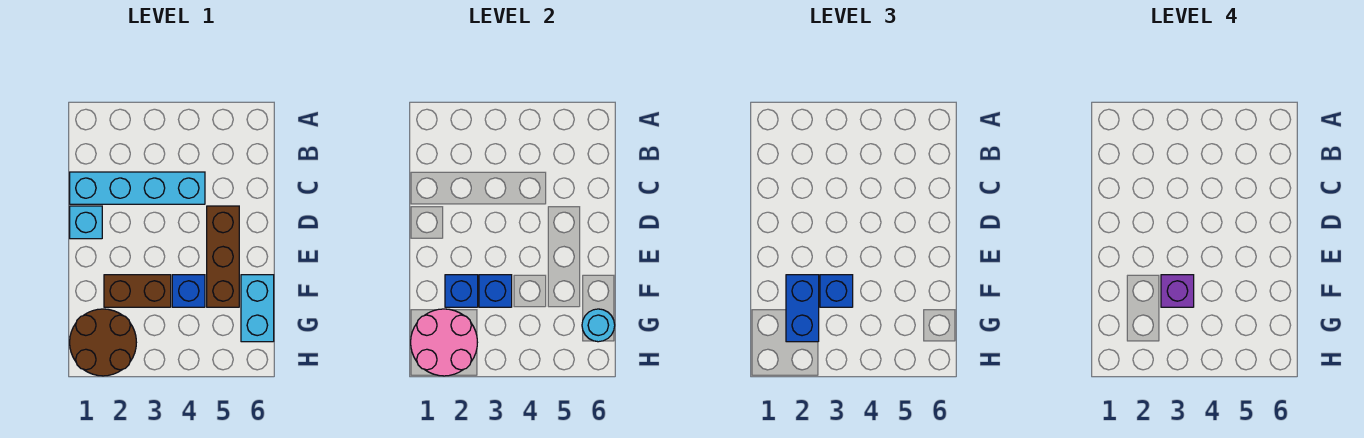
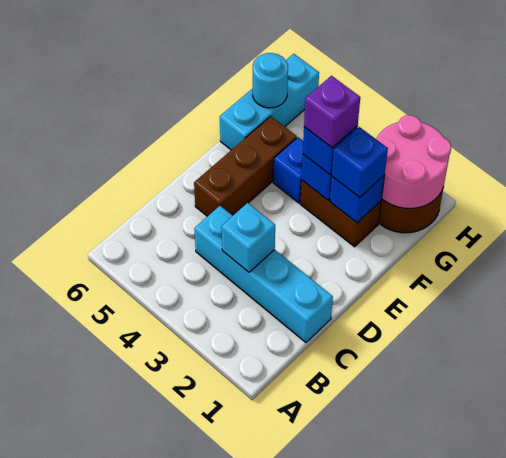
cyan brick D1 level 1 -> cyan brick C3 level 2
blue brick F2:G2 level 3 -> blue brick F2 level 3
cyan brick F6:G6 level 1 -> cyan brick F6:H6 level 1

